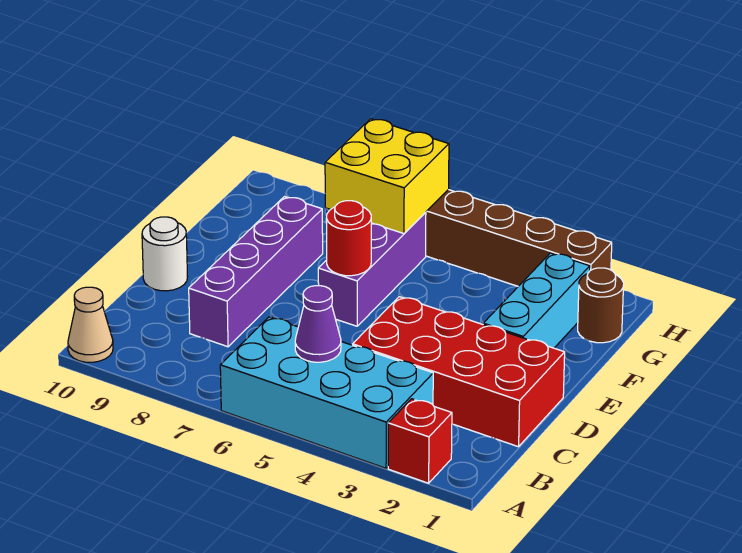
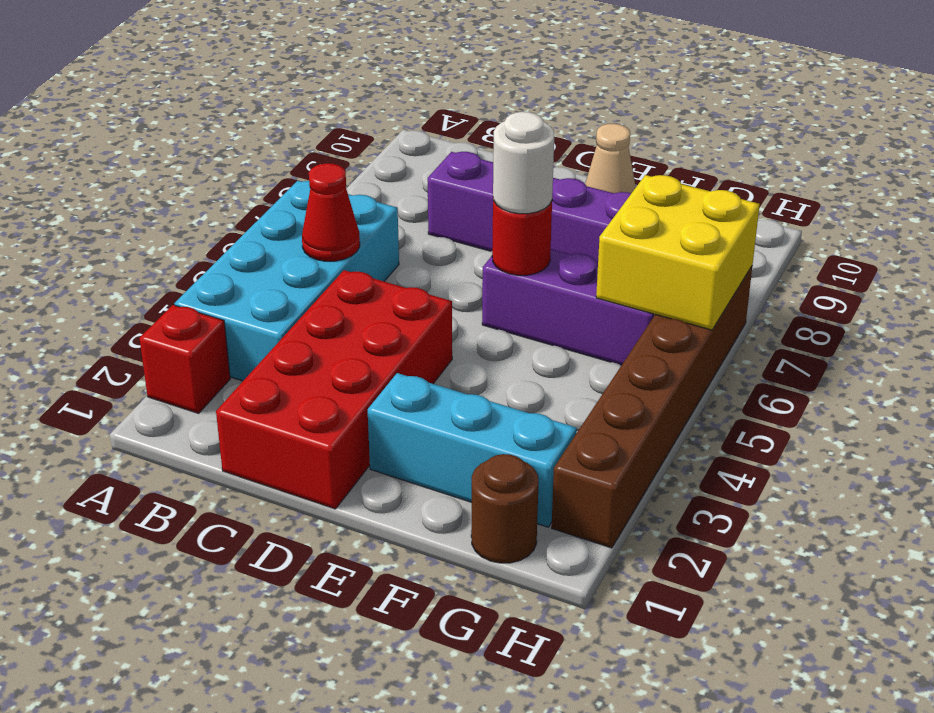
tan cone A10 level 1 -> tan cone E10 level 1
purple cone B5 level 2 -> red cone B5 level 2
white round brick D10 level 1 -> white round brick E6 level 3

